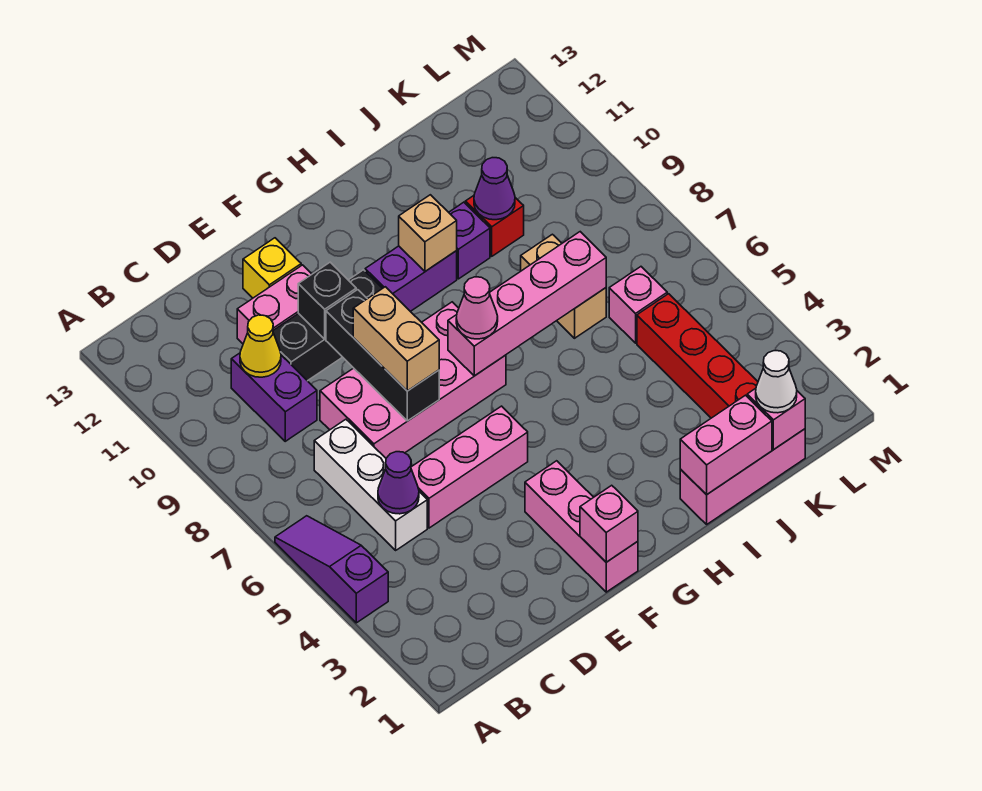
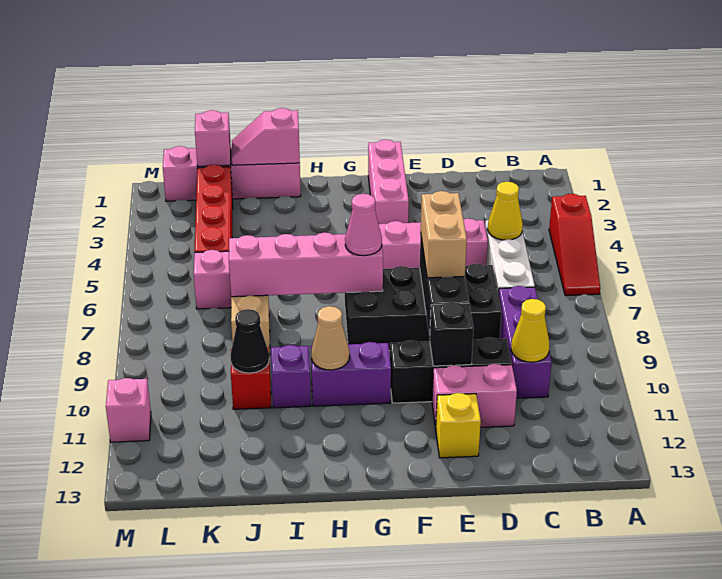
purple slope A4:A6 level 1 top 4 -> red slope A4:A6 level 1 top 4
purple cone C5 level 2 -> yellow cone C5 level 2
purple brick C9:C10 level 1 -> purple brick C8:C10 level 1
pink brick D7:G8 level 1 -> black brick D7:G8 level 1
pink brick F1 level 2 -> pink brick M11 level 1
tan brick H10 level 2 -> tan cone H10 level 2
pink brick I1:K1 level 1 -> pink brick I1:L1 level 1
pink brick I1:J1 level 2 -> pink slope I1:J1 level 2 top I
purple cone J10 level 2 -> black cone J10 level 2
white cone K1 level 3 -> none

